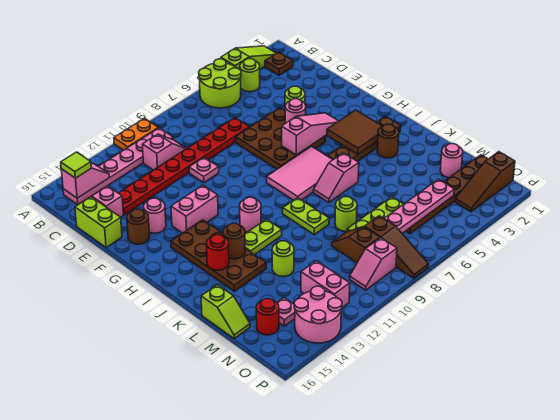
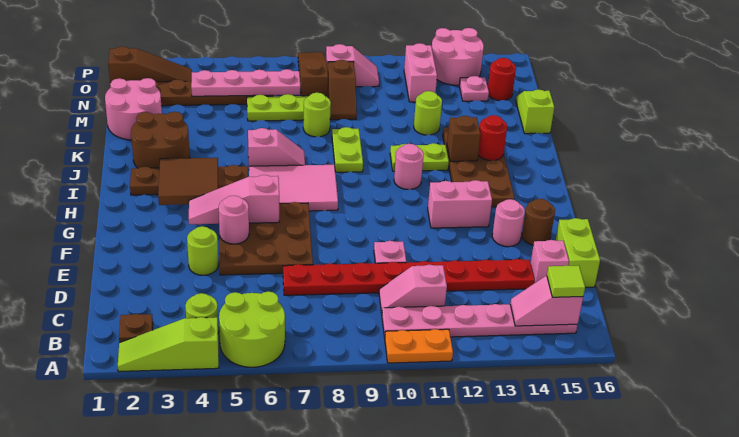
brown round brick J3 level 1 -> brown round brick J2:K3 level 1
brown round brick J13 level 2 -> brown brick J13 level 2
pink round brick M2 level 1 -> pink round brick L1:M2 level 1

